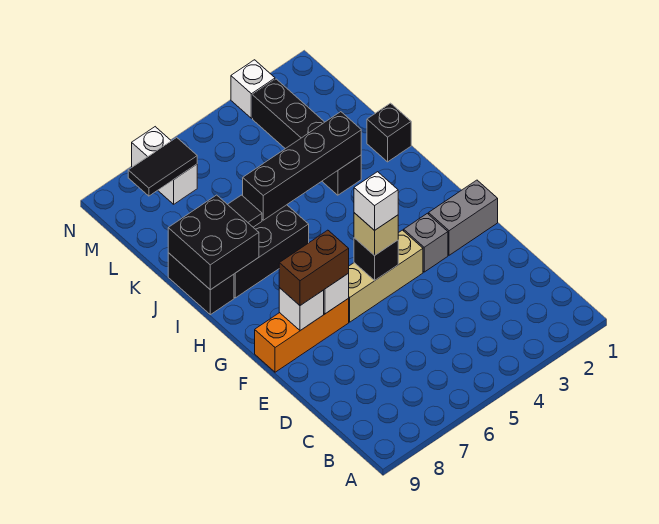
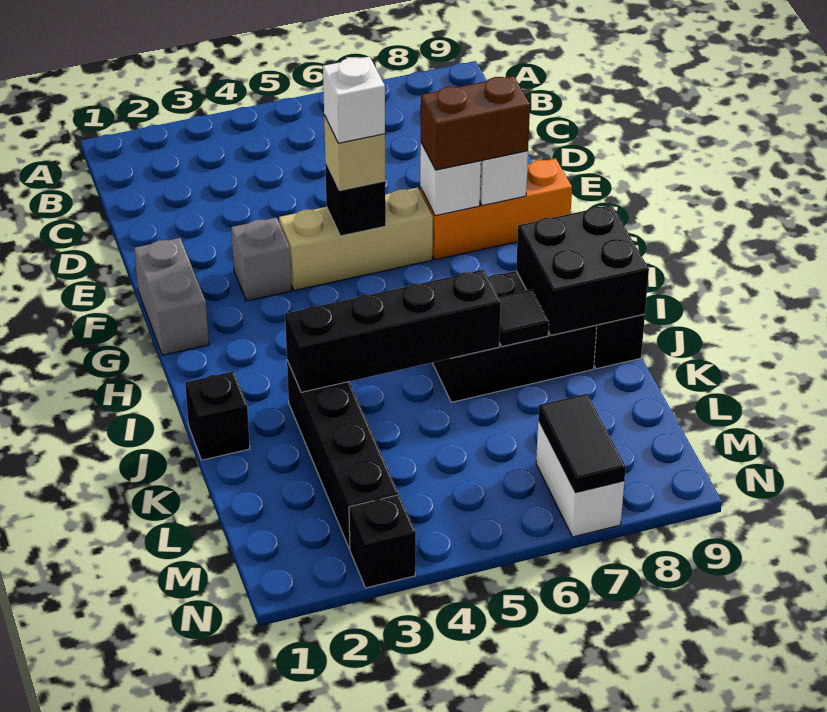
grey brick F1:F2 level 1 -> grey brick F1:G1 level 1
black tile M7:M8 level 2 -> black tile M7:N7 level 2
white brick N3 level 1 -> black brick N3 level 1

